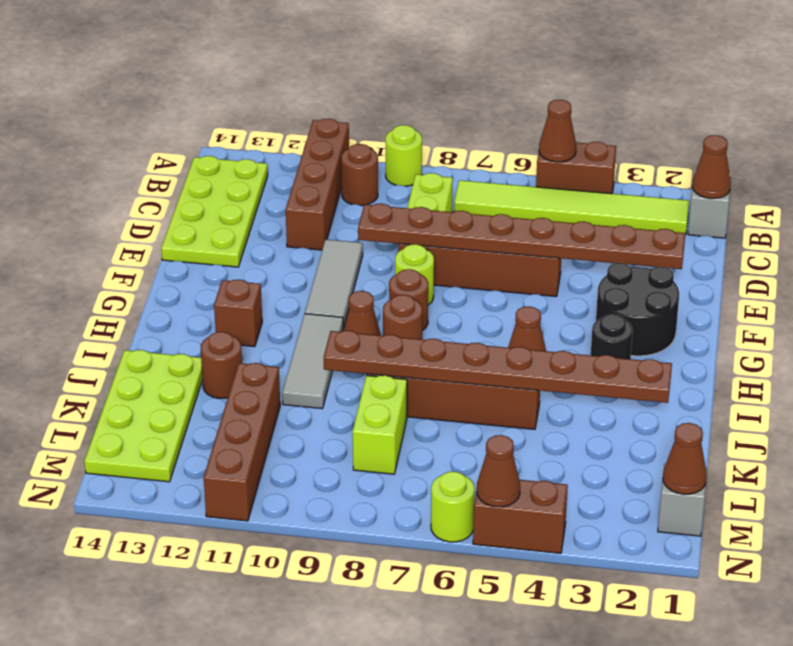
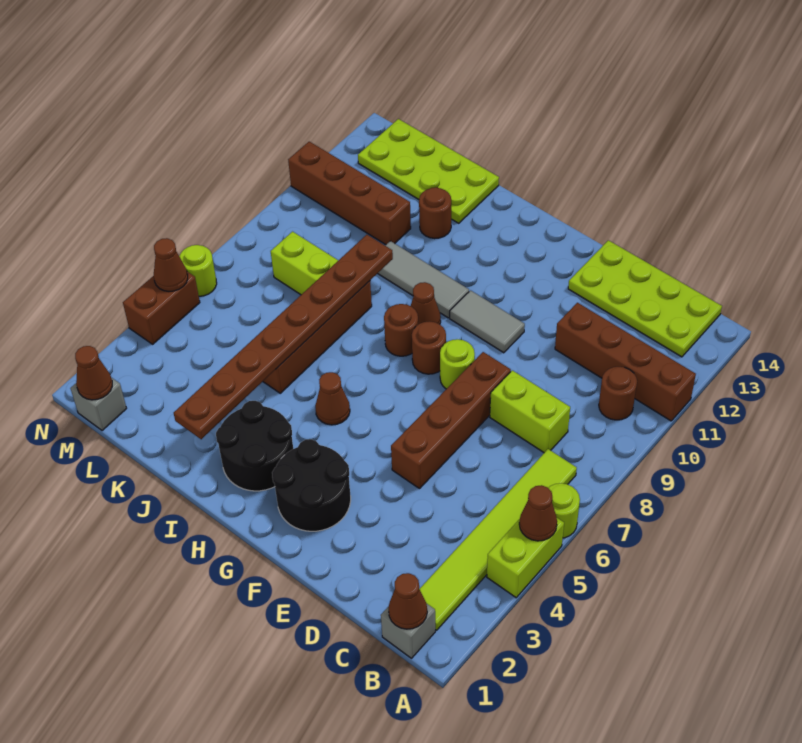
brown brick A4:A5 level 1 -> lime brick A4:A5 level 1
lime round brick A9 level 1 -> lime round brick A6 level 1
brown plate E2:E9 level 2 -> none
grey tile E10:G10 level 1 -> grey tile F10:G10 level 1
black round brick H3 level 1 -> black round brick H2:I3 level 1
brown brick H12 level 1 -> none

